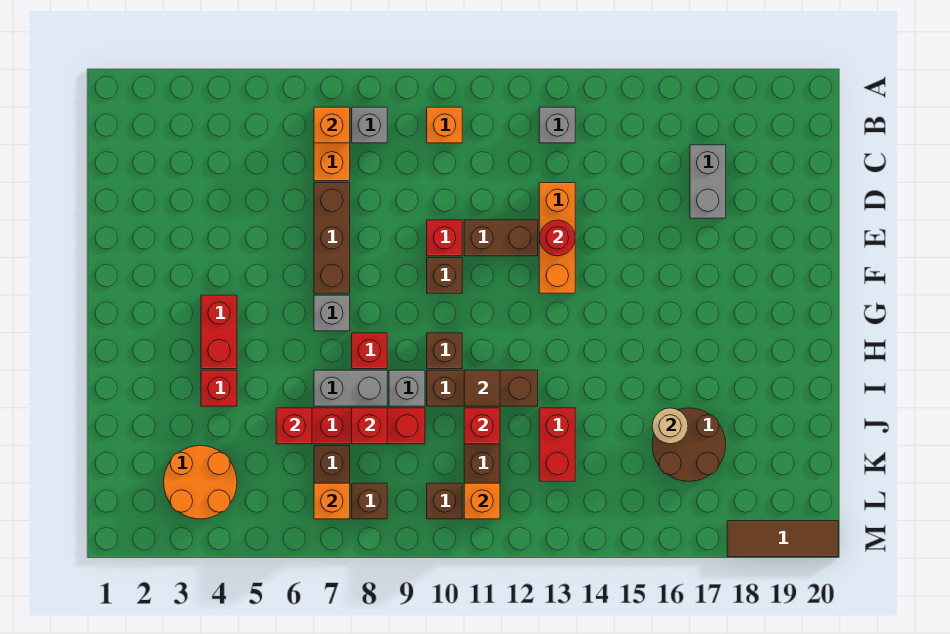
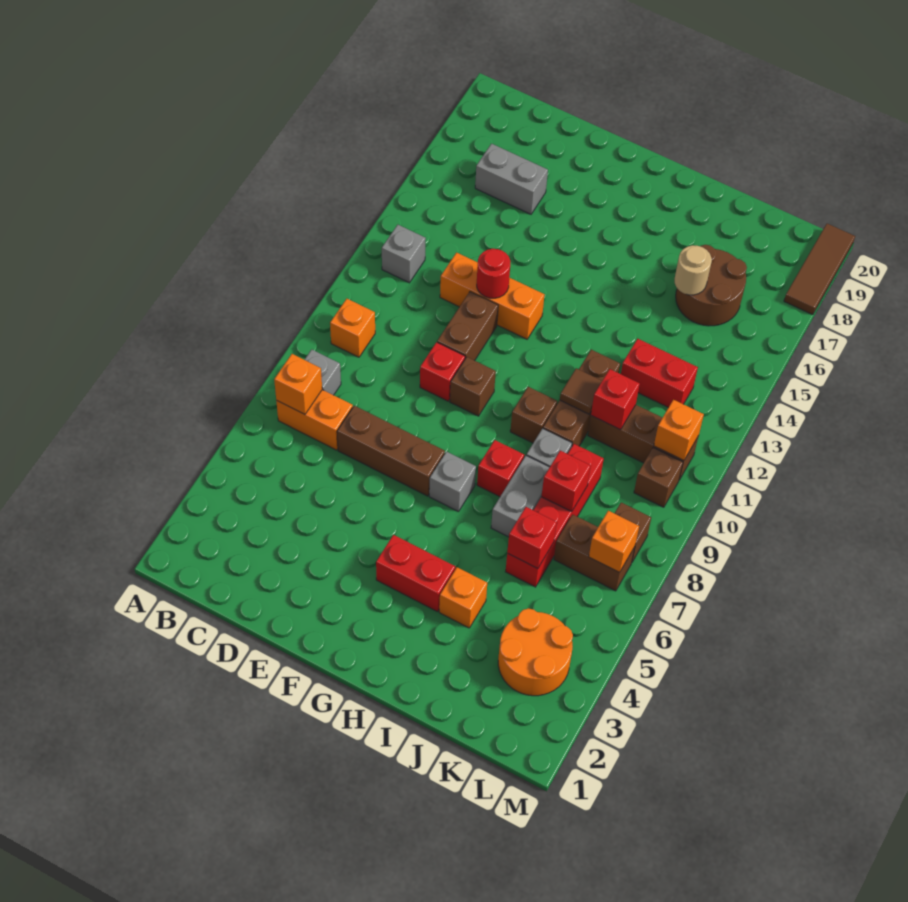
red brick I4 level 1 -> orange brick I4 level 1

